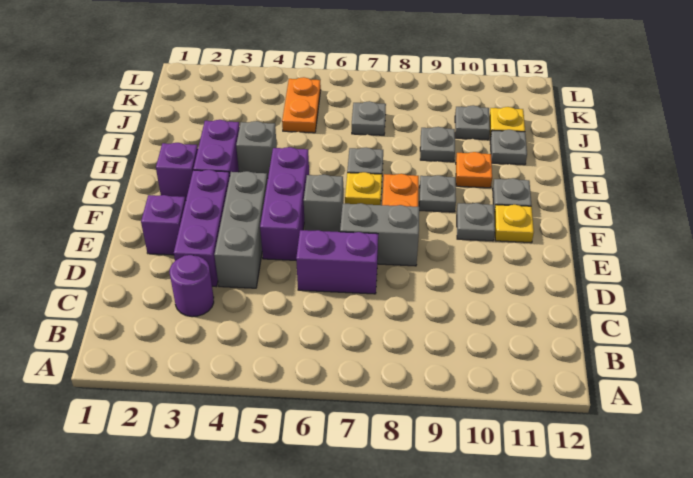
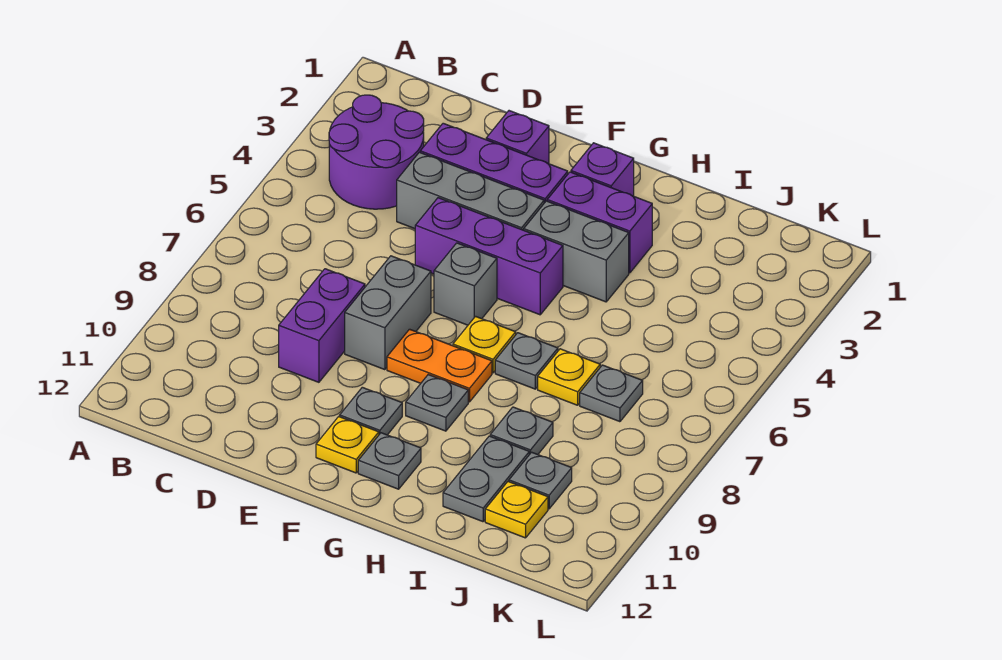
purple round brick C3 level 1 -> purple round brick B3:C4 level 1
purple brick D6:D7 level 1 -> purple brick D8:D9 level 1
grey brick H4 level 1 -> grey brick G4:H4 level 1
orange plate H10 level 1 -> none
none -> yellow plate I7 level 1
grey plate I11 level 1 -> grey plate I10:I11 level 1
orange plate J5:K5 level 1 -> none

